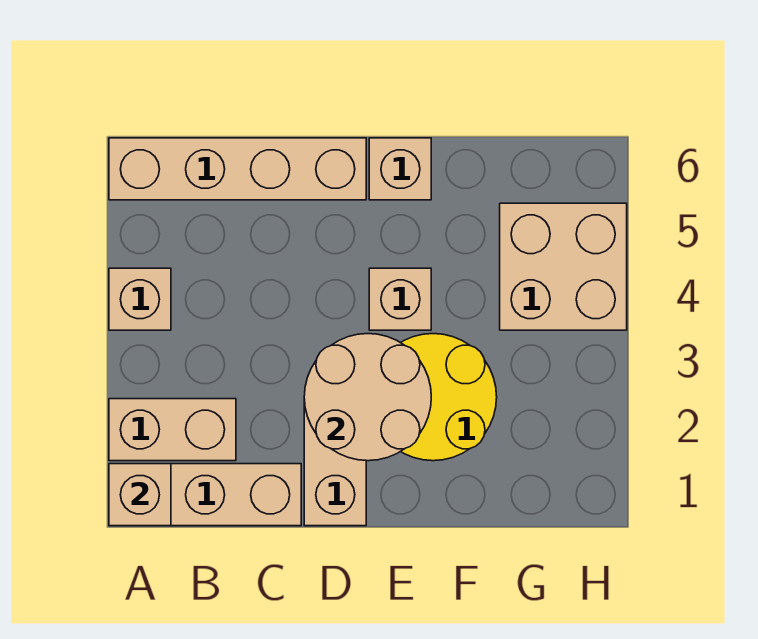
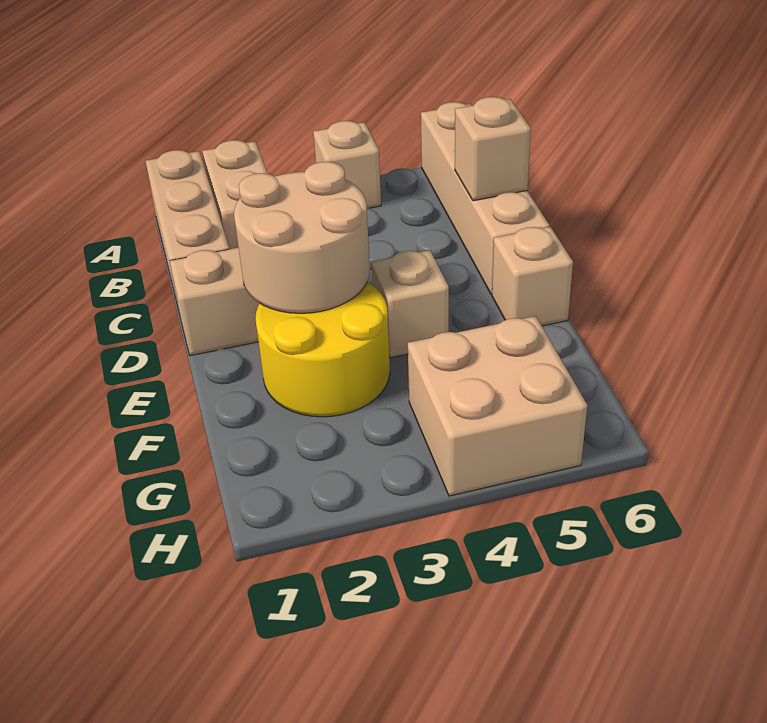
tan brick A1 level 2 -> tan brick C6 level 2

